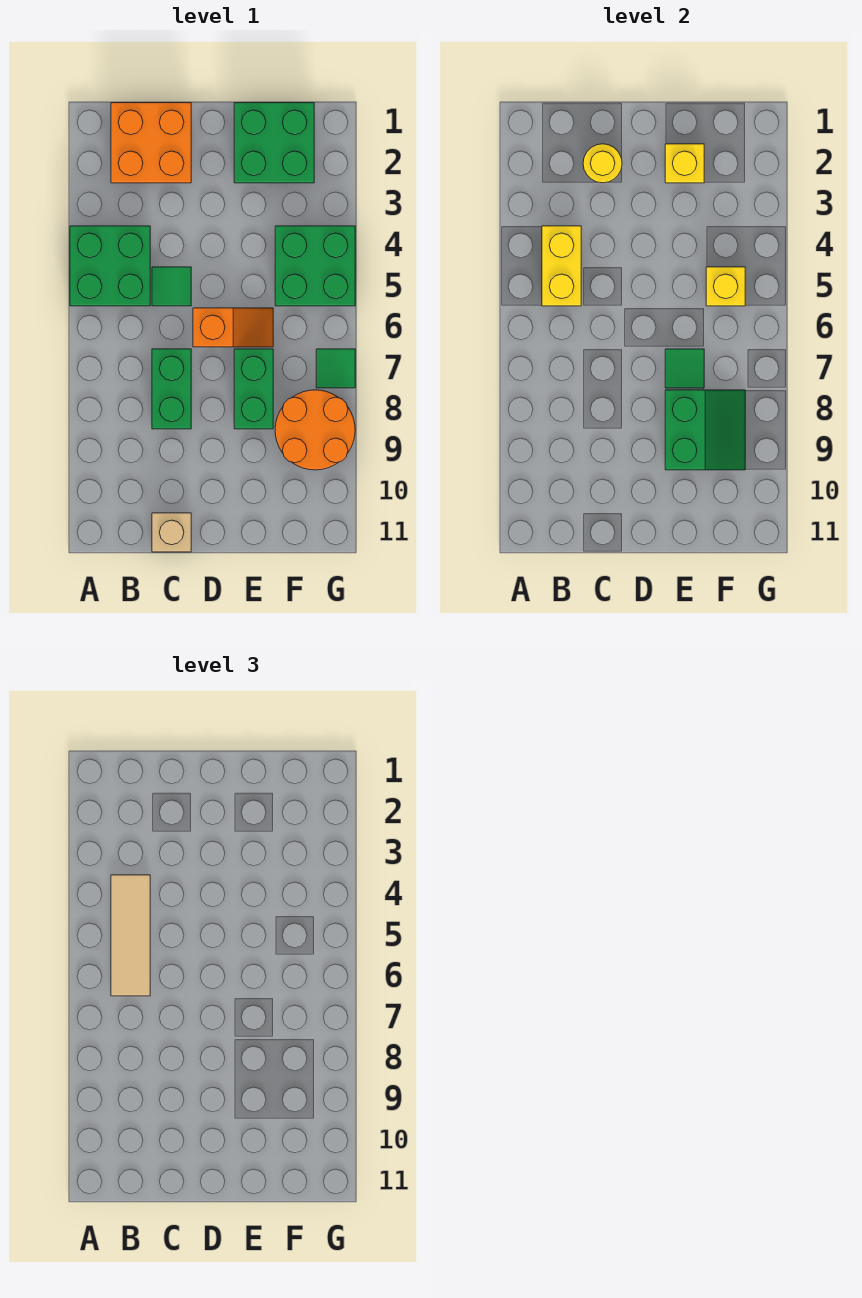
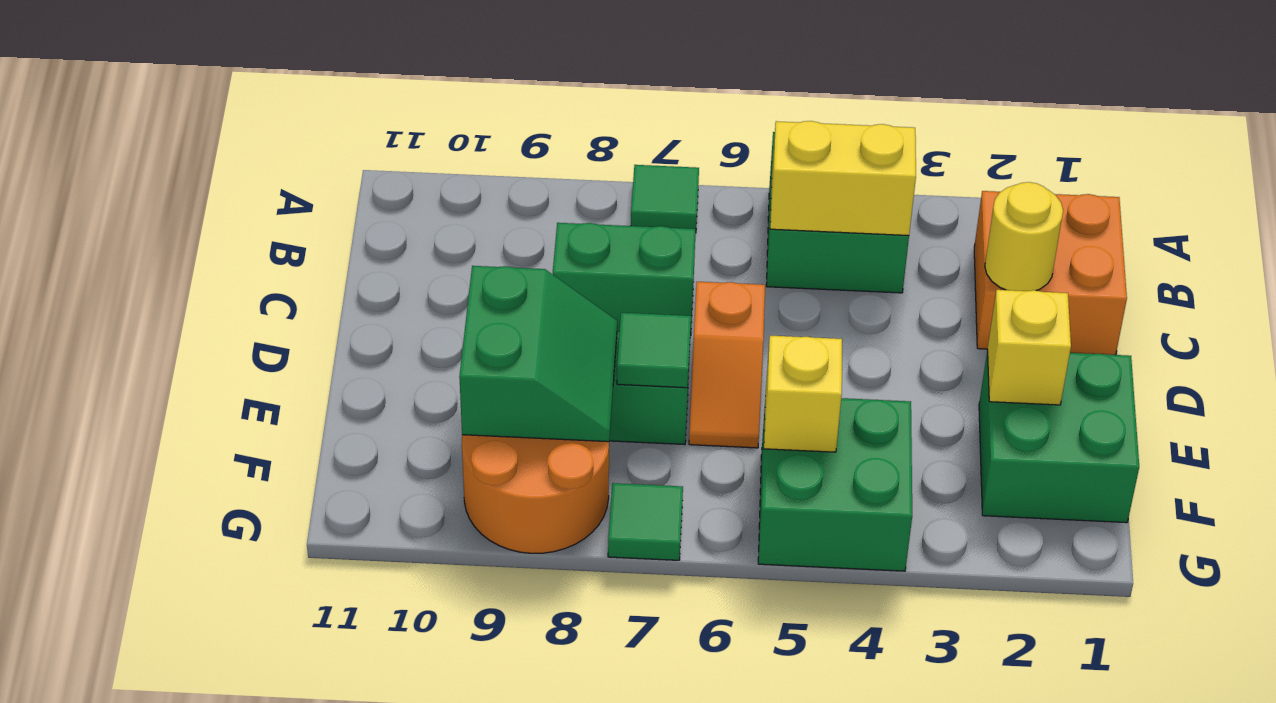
tan tile B4:B6 level 3 -> none
green tile C5 level 1 -> green tile A7 level 1
tan brick C11 level 1 -> none
green slope E8:F9 level 2 top E -> green slope E8:F9 level 2 top 9

